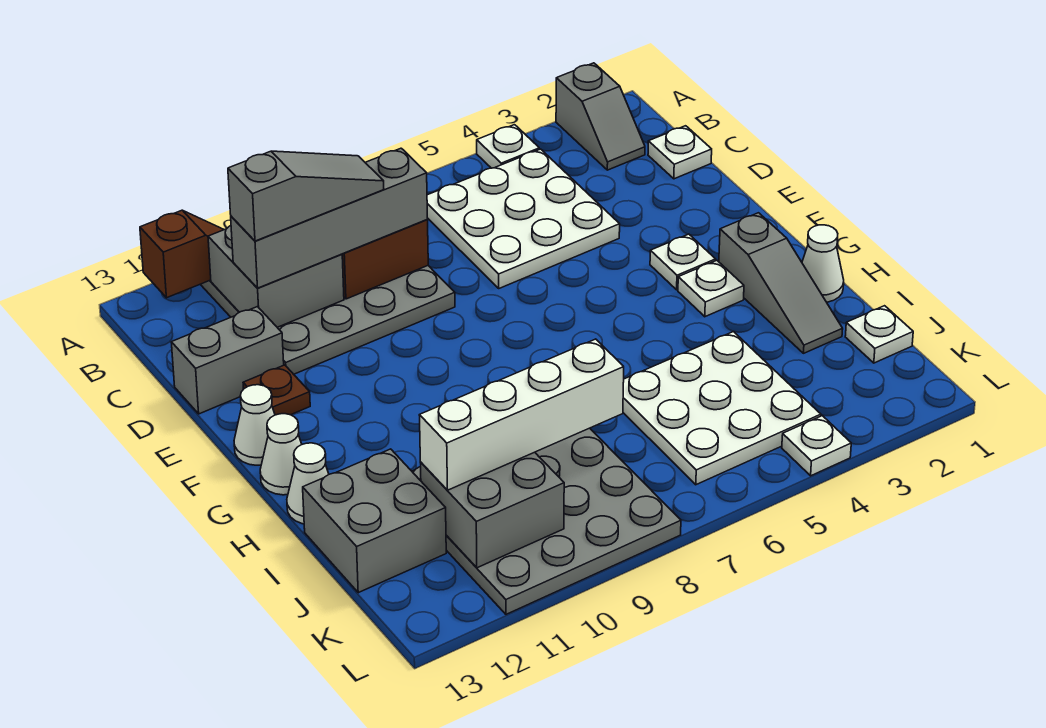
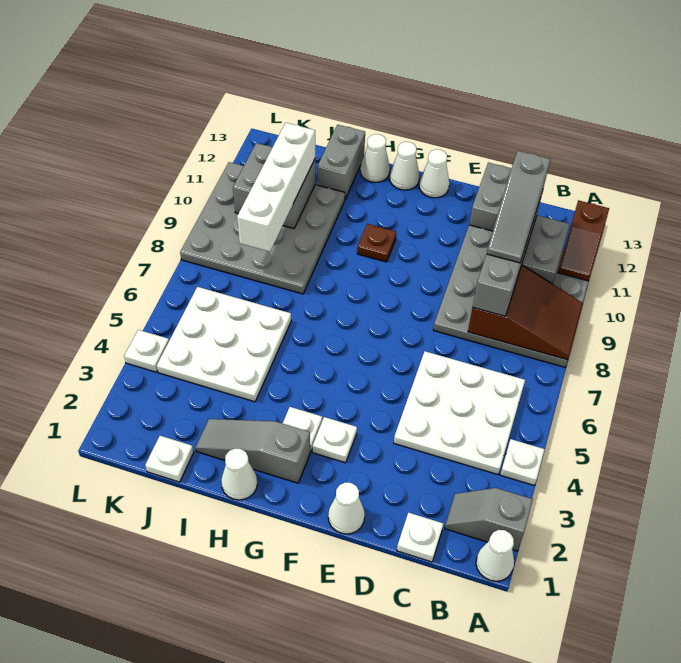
none -> white cone A1 level 1
none -> white cone E1 level 1
brown plate E12 level 1 -> brown plate G10 level 1
grey brick I12:J13 level 1 -> grey brick I12:I13 level 1

